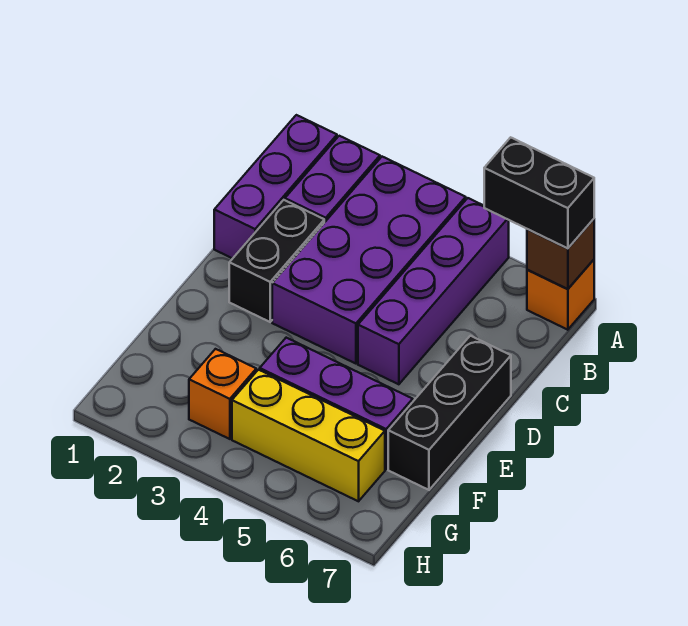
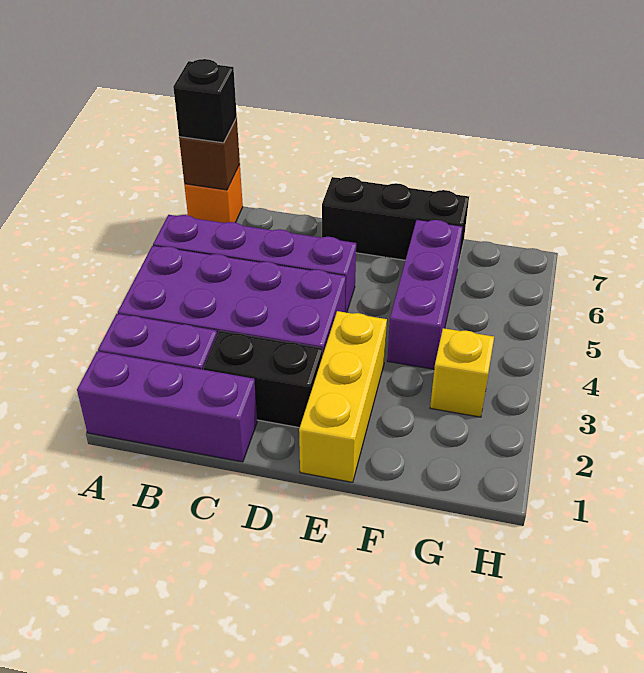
black brick A6:A7 level 3 -> black brick A7 level 3
orange brick G3 level 1 -> yellow brick G3 level 1
yellow brick G4:G6 level 1 -> yellow brick E1:E3 level 1

